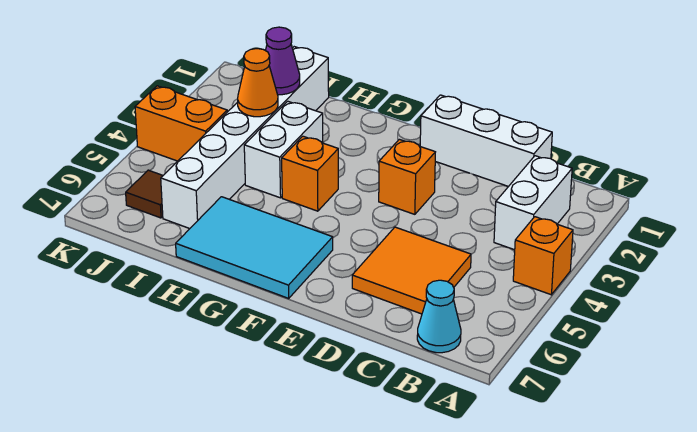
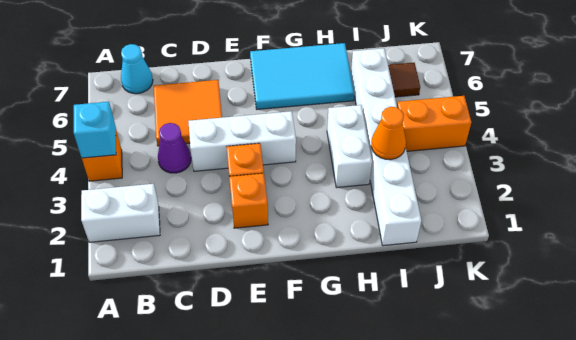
none -> cyan brick A4 level 2
white brick B2:B3 level 1 -> white brick A2:B2 level 1
white brick C1:E1 level 1 -> white brick D4:F4 level 1
orange brick G4 level 1 -> orange brick E2 level 1
purple cone I2 level 2 -> purple cone C4 level 1

